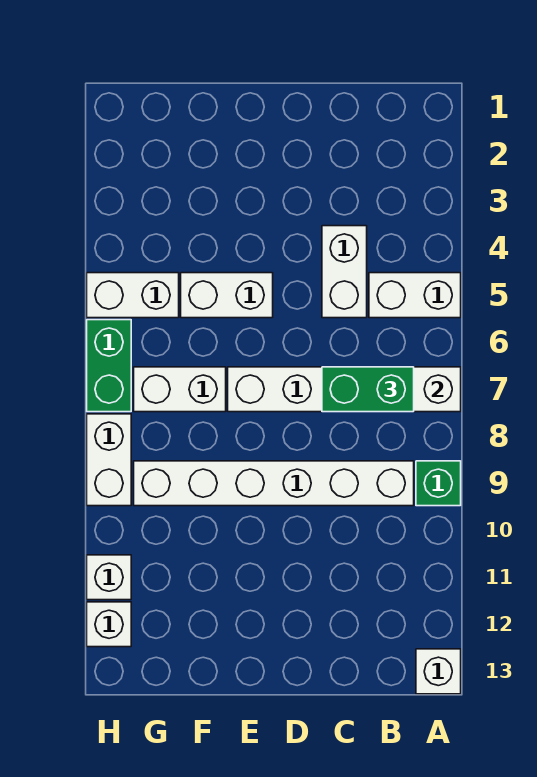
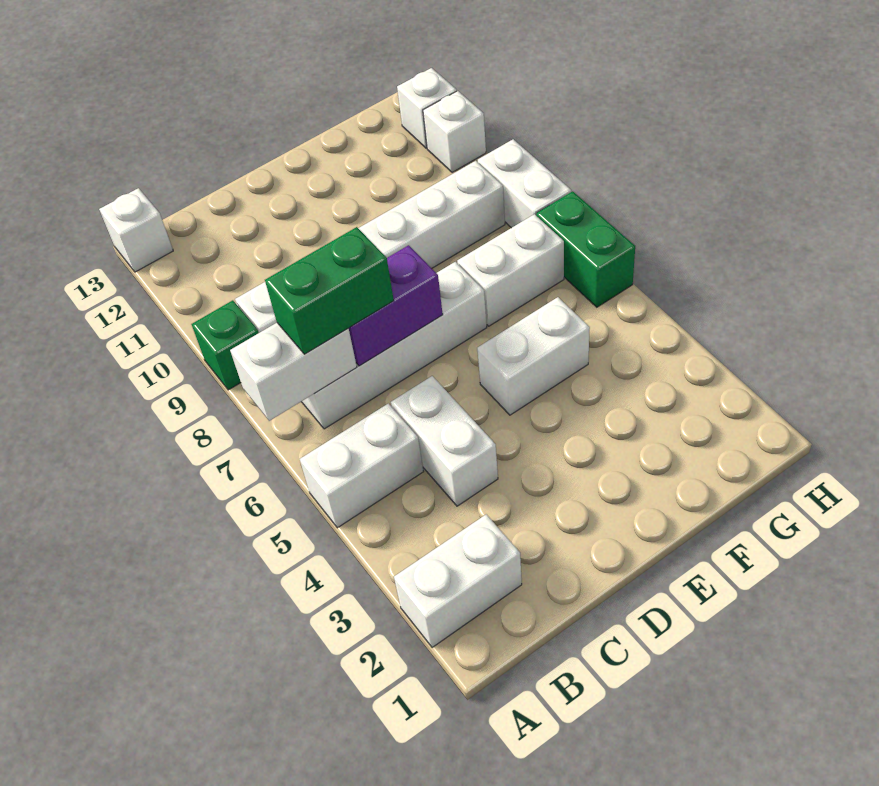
none -> purple brick C7:D7 level 2
white brick G5:H5 level 1 -> white brick A2:B2 level 1

